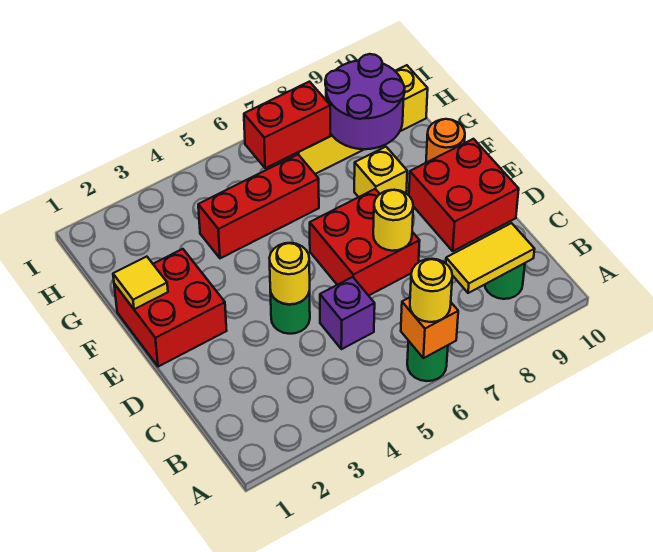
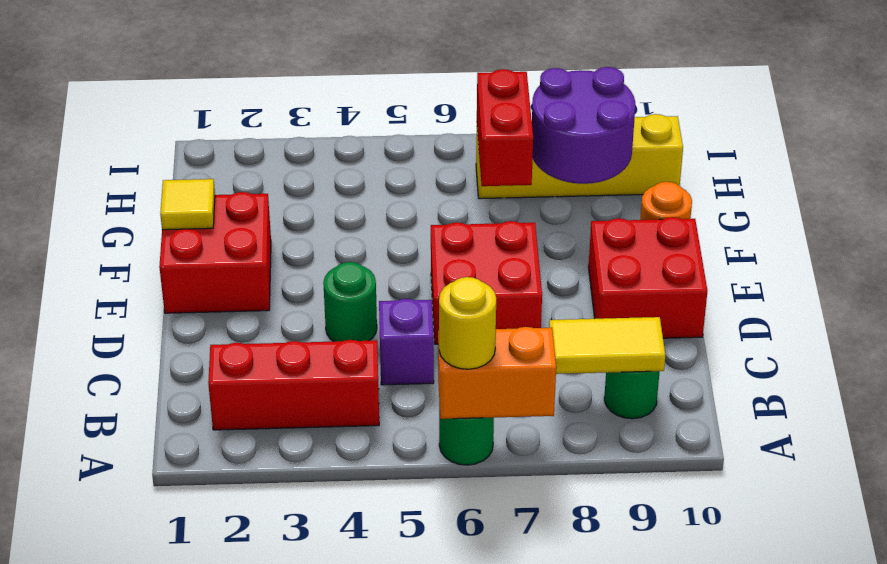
orange brick A6 level 2 -> orange brick A6:A7 level 2
yellow round brick D4 level 2 -> none
yellow round brick D7 level 2 -> none
yellow brick F8 level 1 -> none
red brick G4:G6 level 1 -> red brick B2:B4 level 1
red brick H6:H7 level 2 -> red brick G7:H7 level 2

